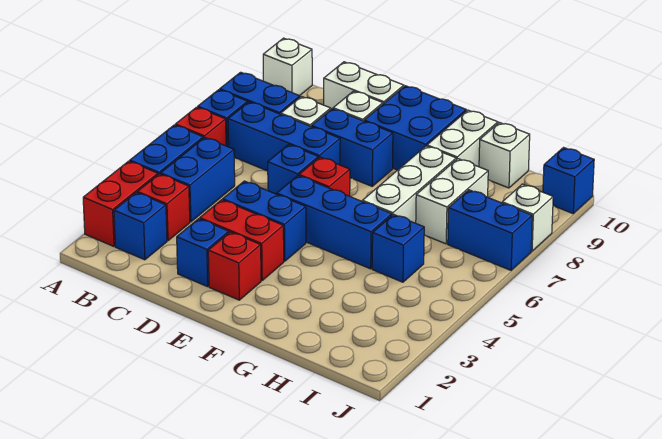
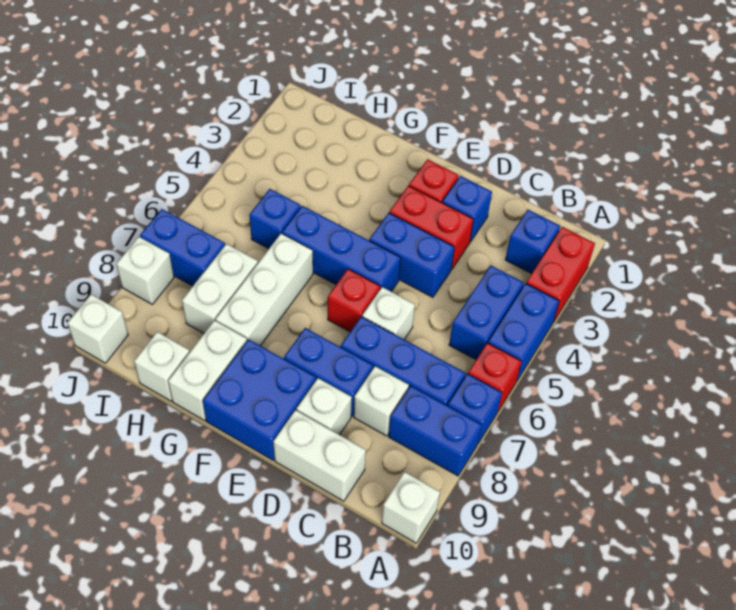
red brick B3 level 1 -> none
blue brick D6 level 1 -> white brick D6 level 1
blue brick J10 level 1 -> white brick J10 level 1

